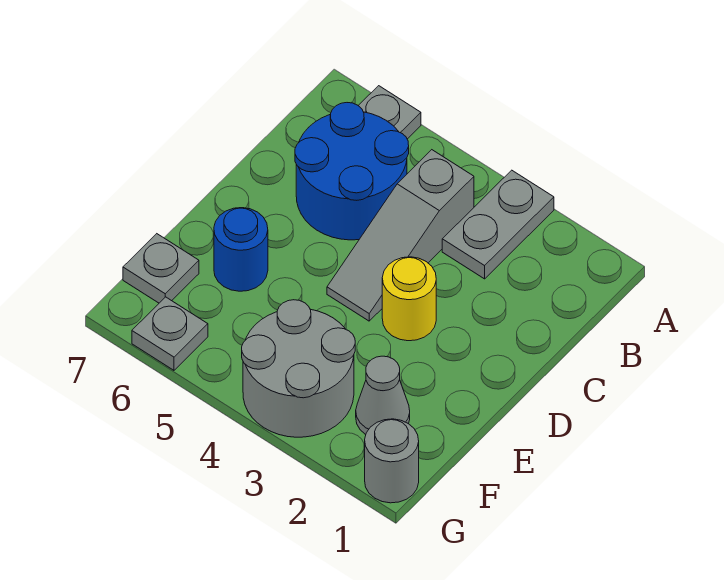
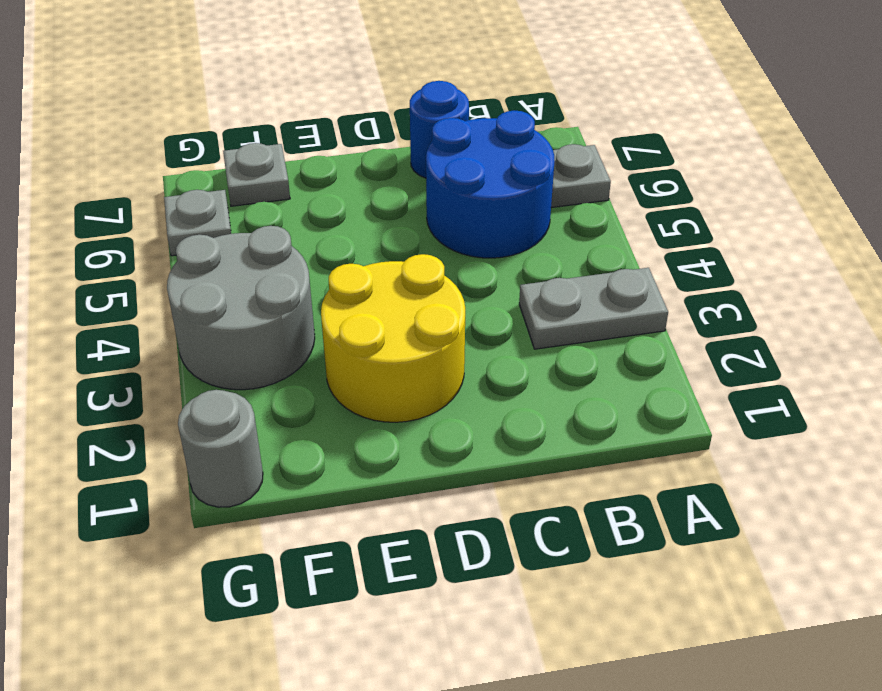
grey slope B4:D4 level 1 top B -> none
yellow round brick D3 level 1 -> yellow round brick D2:E3 level 1
blue round brick E6 level 1 -> blue round brick C7 level 1
grey cone F2 level 1 -> none

